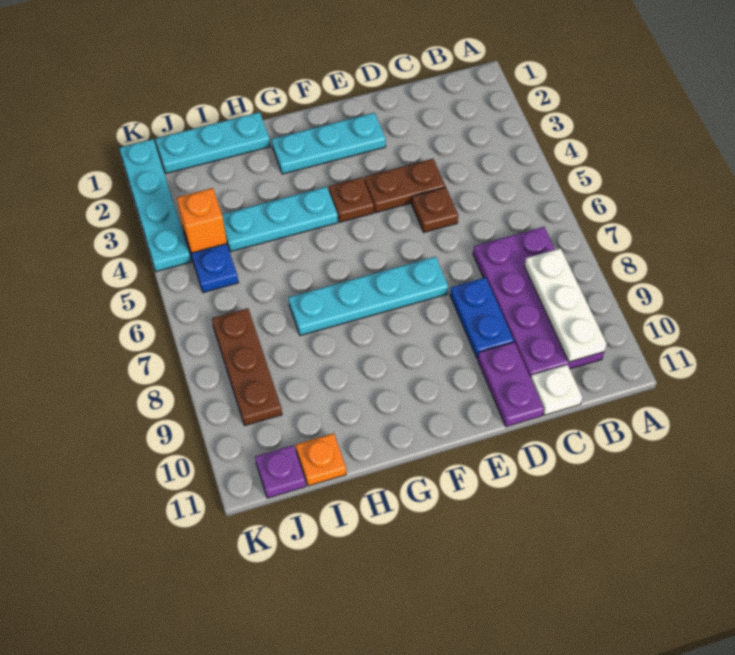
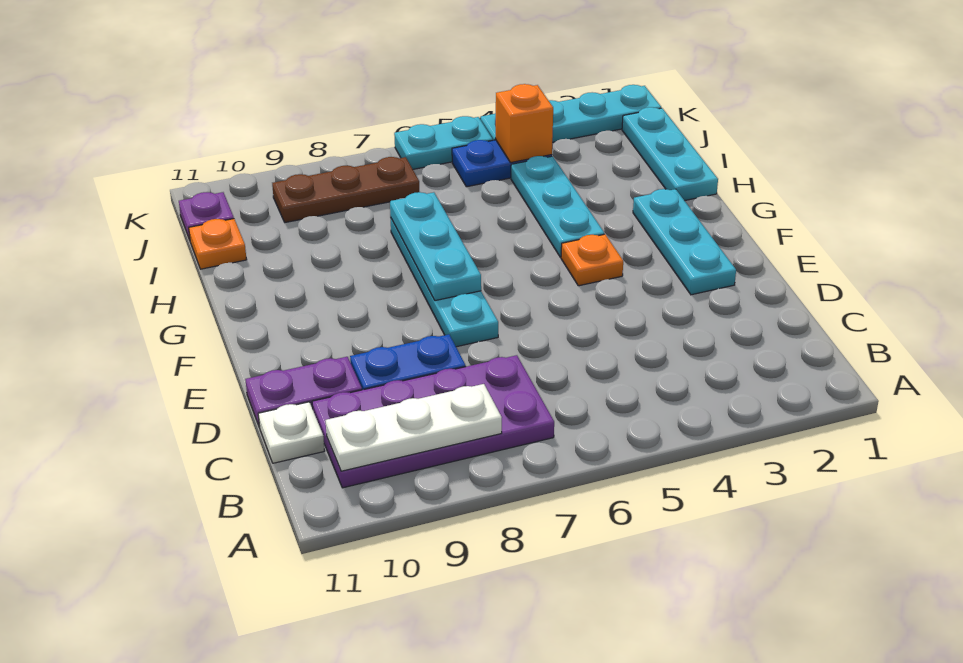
brown plate D4:E4 level 1 -> none
brown plate D5 level 1 -> none
brown plate F4 level 1 -> orange plate F4 level 1
none -> cyan plate F7:H7 level 2
none -> cyan plate K5:K6 level 1

